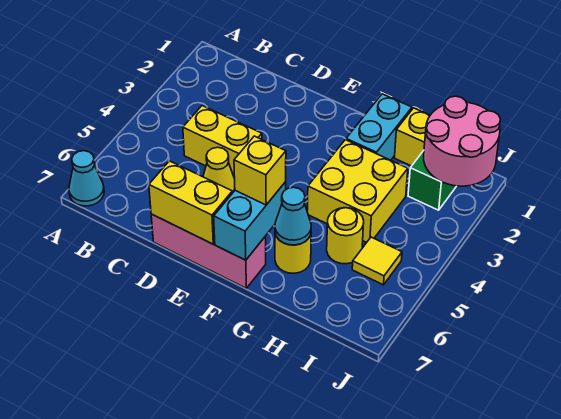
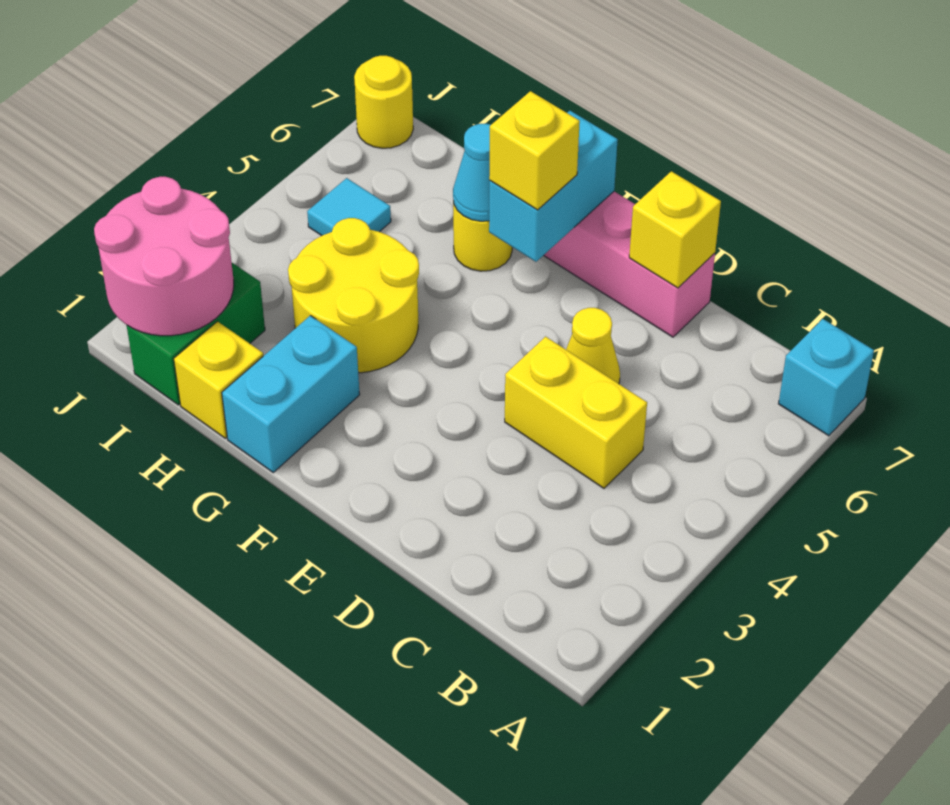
cyan cone A7 level 1 -> cyan brick A7 level 1
yellow brick D7:E7 level 2 -> yellow brick D7 level 2
yellow brick G3:H4 level 1 -> yellow round brick G3:H4 level 1
yellow round brick H5 level 1 -> yellow round brick J7 level 1
yellow tile I5 level 1 -> cyan tile I5 level 1

